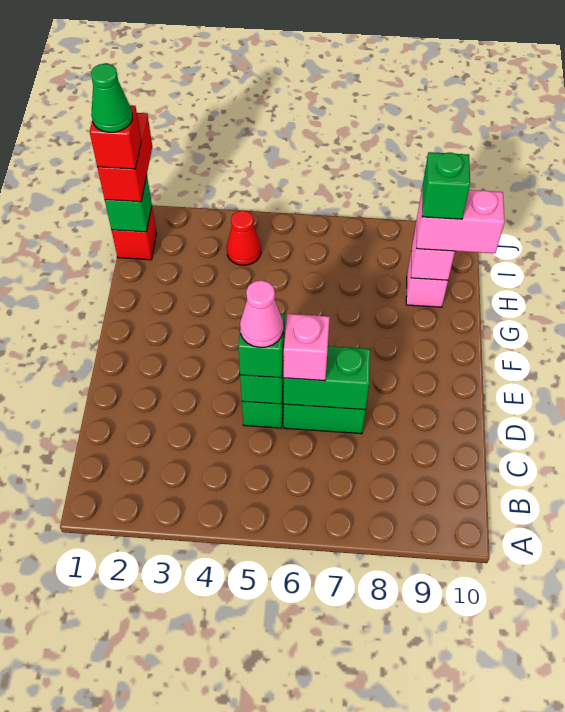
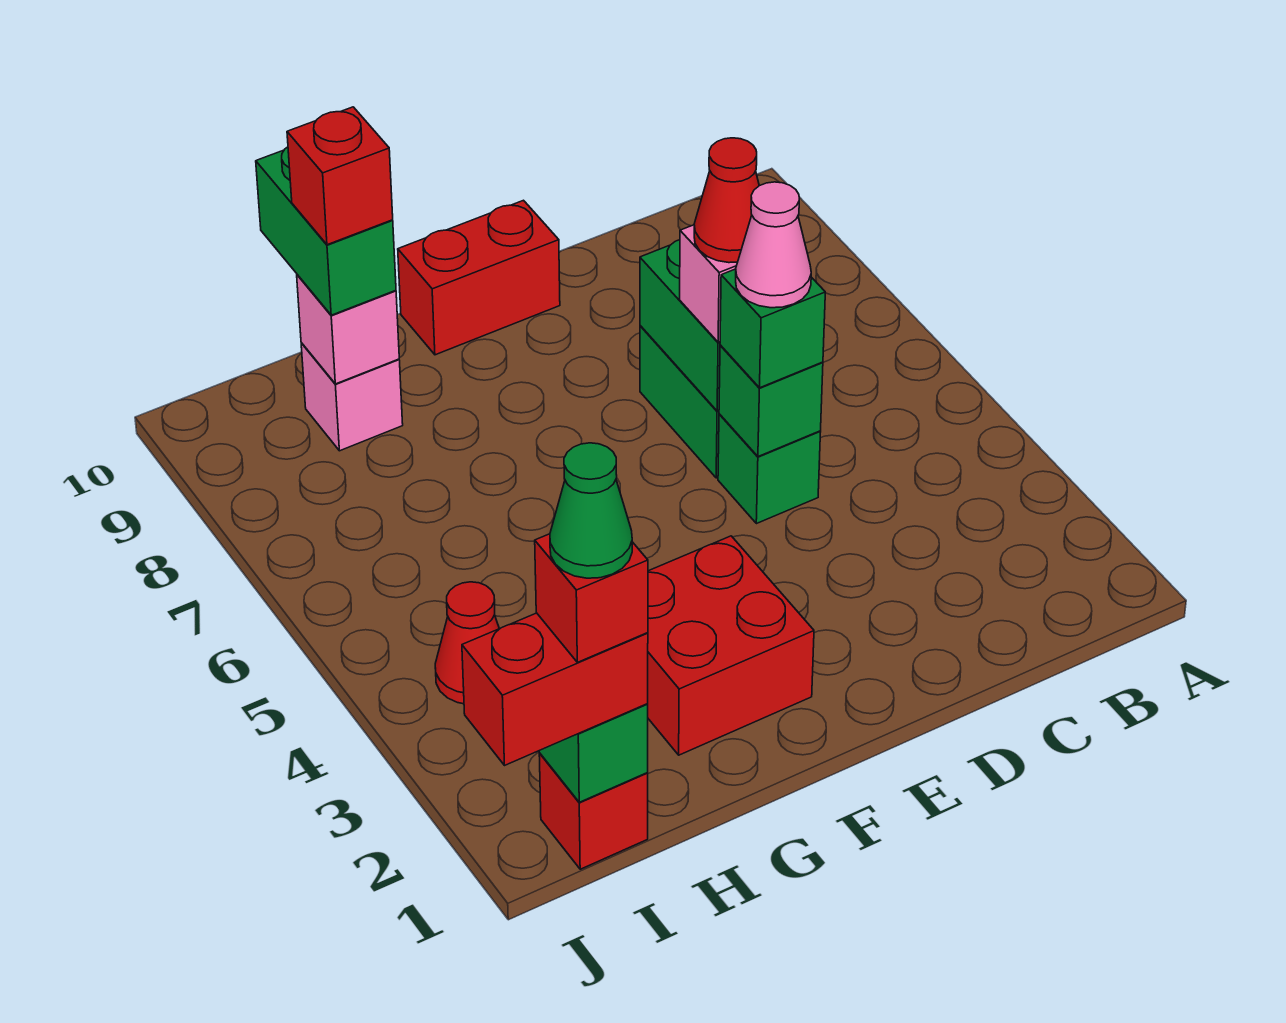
none -> red cone D6 level 4
none -> red brick E10:F10 level 1
none -> red brick F2:G3 level 1
pink brick H9:H10 level 3 -> green brick H9:H10 level 3
green brick H9 level 4 -> red brick H9 level 4

